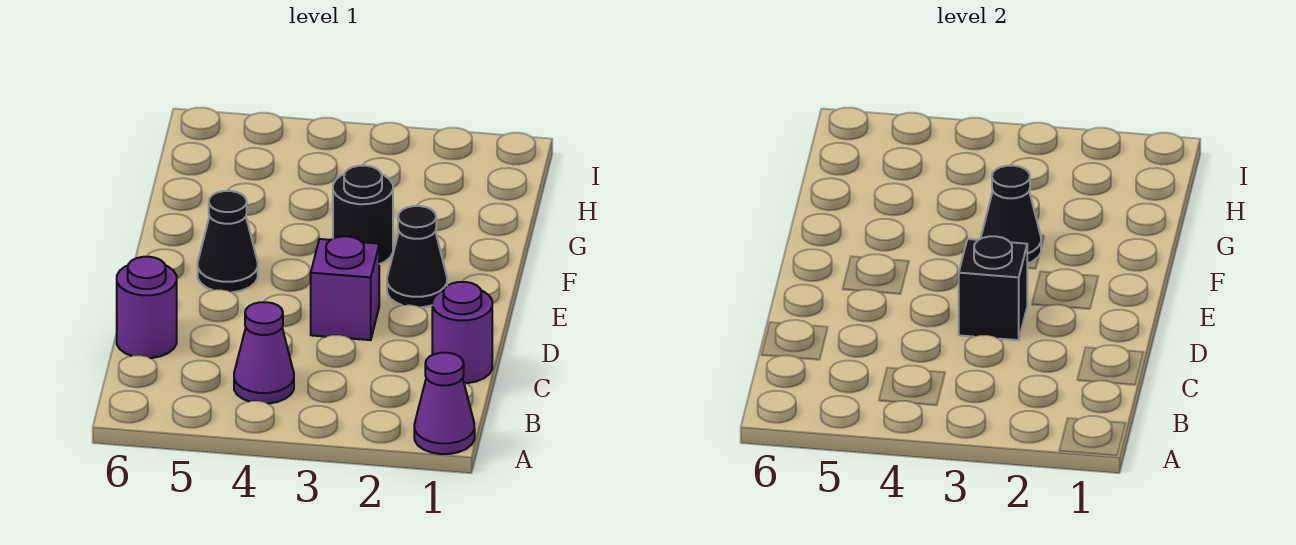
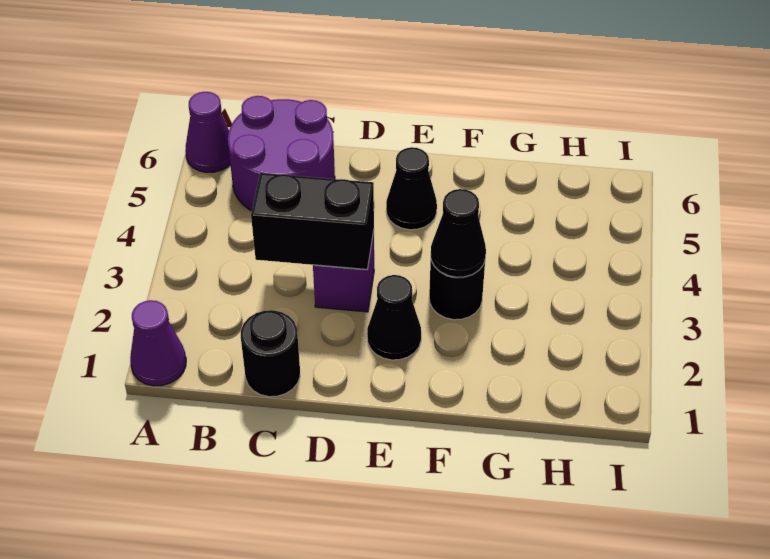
purple cone B4 level 1 -> purple cone A6 level 1
purple round brick C1 level 1 -> black round brick C1 level 1
purple round brick C6 level 1 -> purple round brick B5:C6 level 1
black brick D3 level 2 -> black brick C3:D3 level 2

